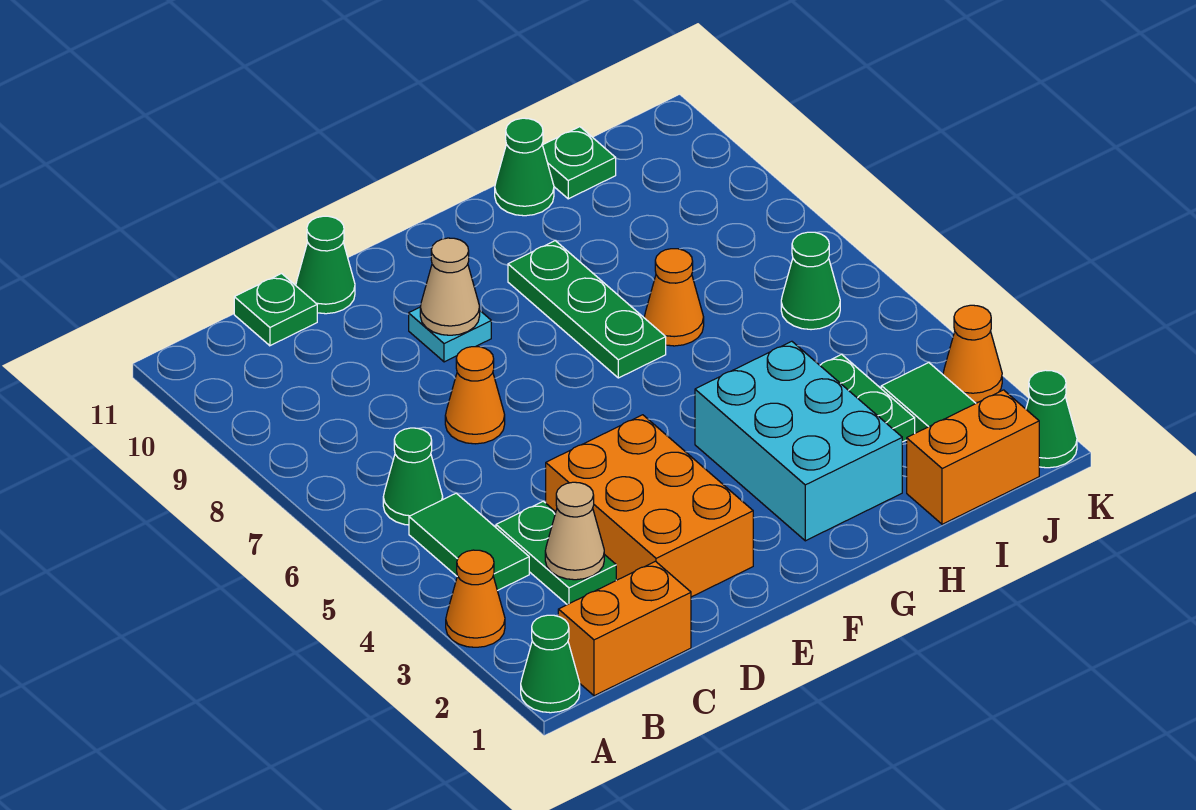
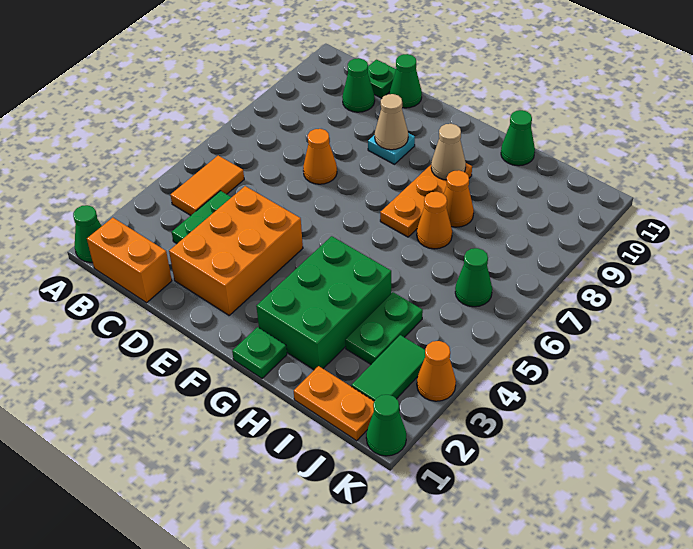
orange cone A3 level 1 -> orange cone H8 level 1
green tile B4:B5 level 1 -> orange tile B4:B5 level 1
green cone B6 level 1 -> green cone C10 level 1
tan cone C3 level 2 -> tan cone G9 level 2
cyan brick G2:H4 level 1 -> green brick G2:H4 level 1
green plate G7:G9 level 1 -> orange plate G7:G9 level 1
orange brick I1:J1 level 1 -> orange plate I1:J1 level 1
green plate I11 level 1 -> green plate G1 level 1

